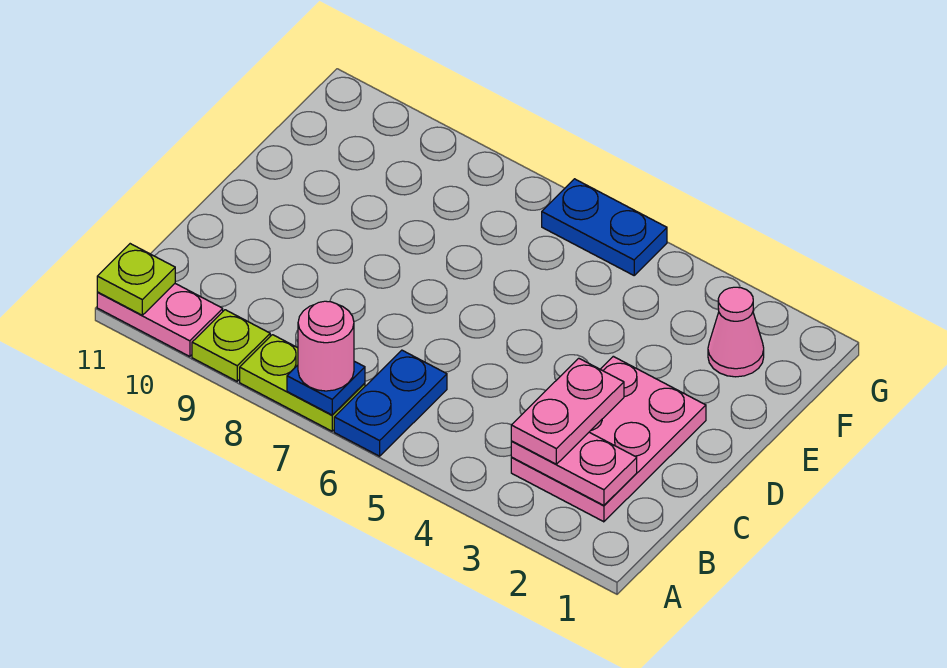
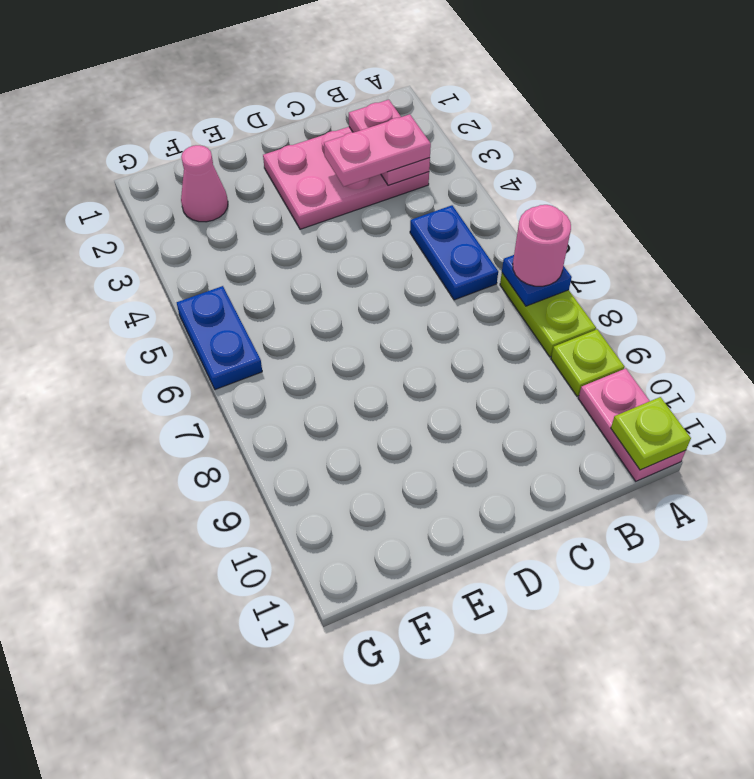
blue plate A6:B6 level 1 -> blue plate B5:B6 level 1

